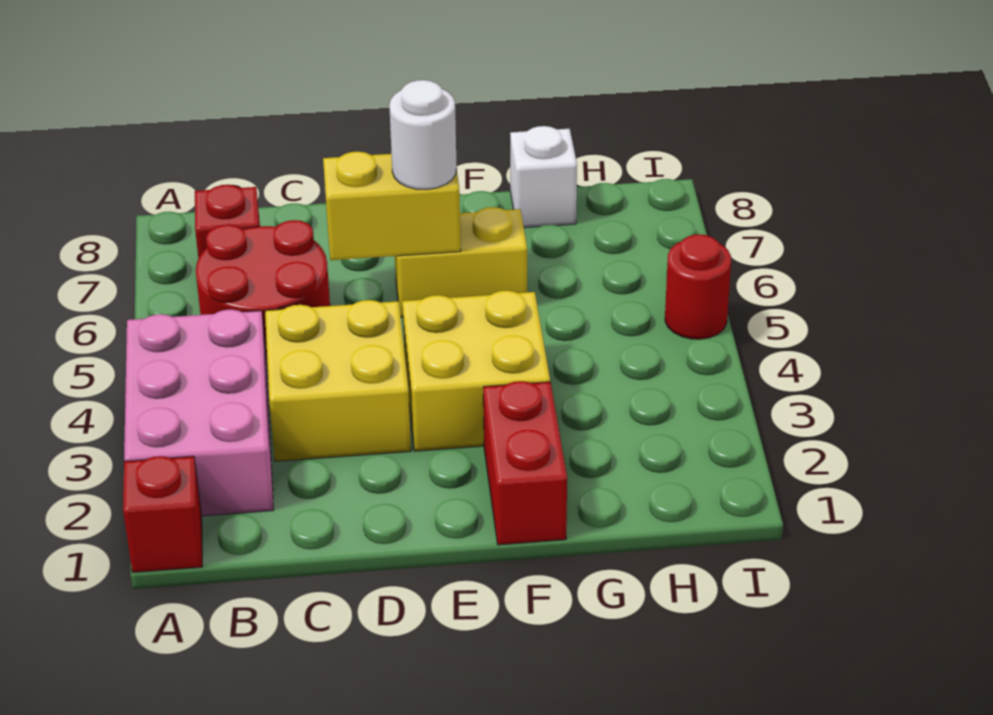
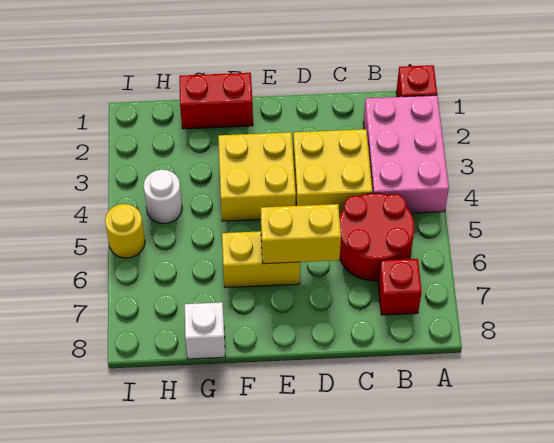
white round brick E6 level 3 -> white round brick H4 level 1
red brick F1:F2 level 1 -> red brick F1:G1 level 1
red round brick I5 level 1 -> yellow round brick I5 level 1

